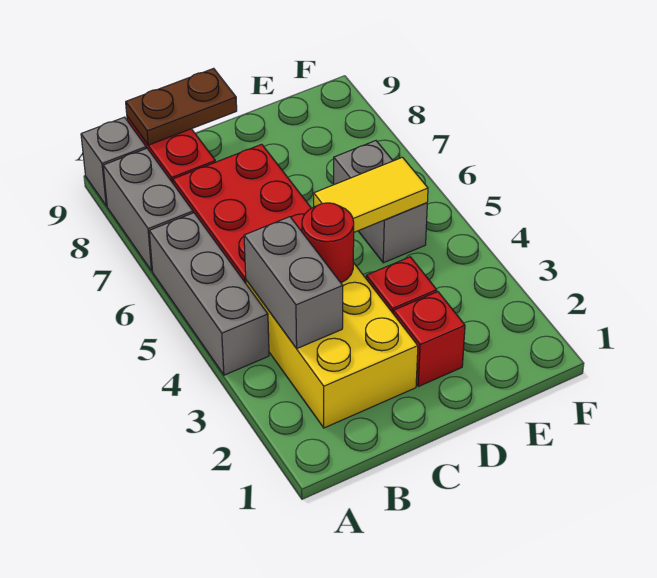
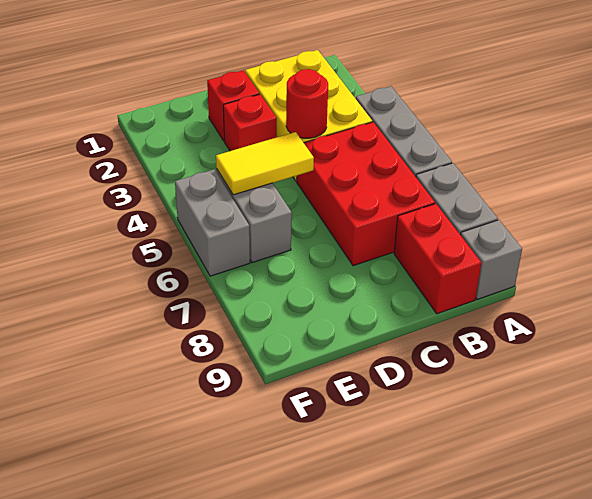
grey brick B3:B4 level 2 -> grey brick F5:F6 level 1
brown plate B9:C9 level 2 -> none

